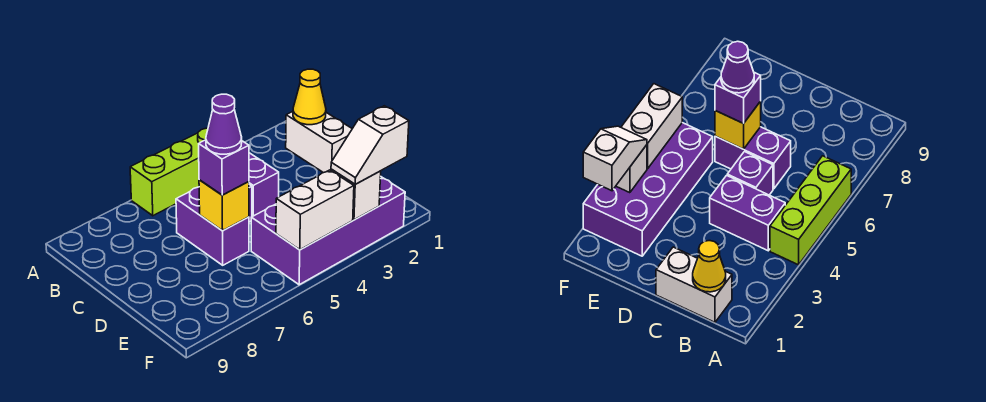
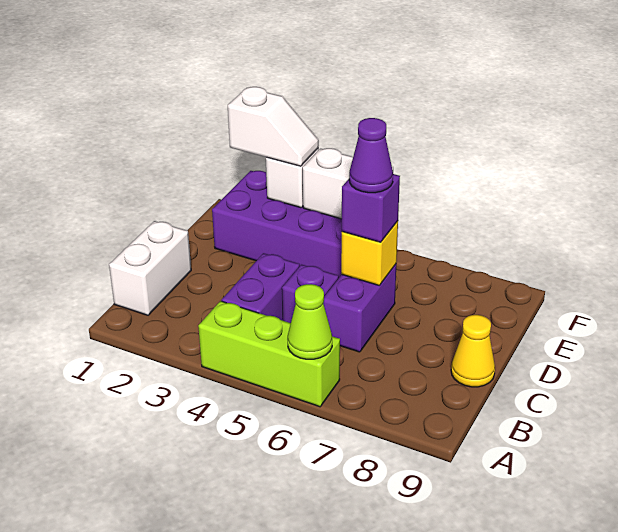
none -> lime cone A6 level 2
yellow cone B1 level 2 -> yellow cone C9 level 1

